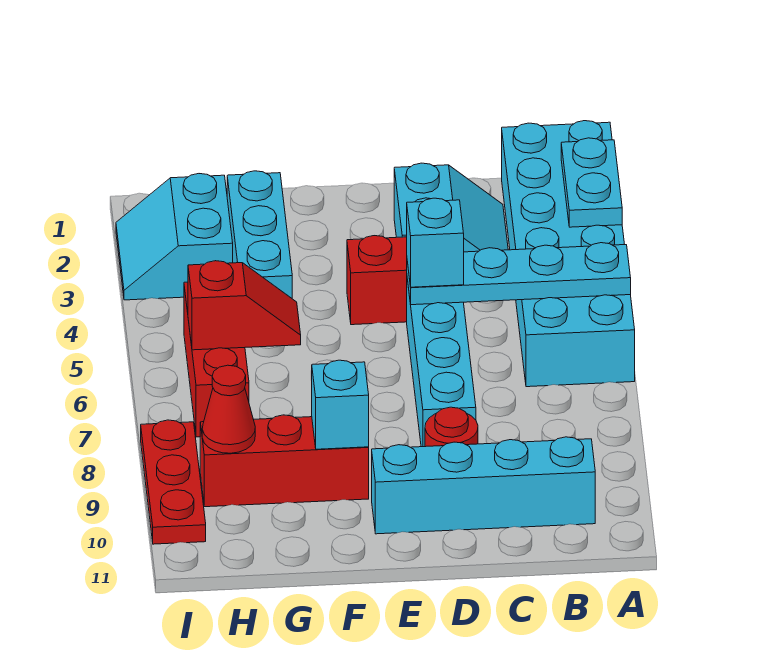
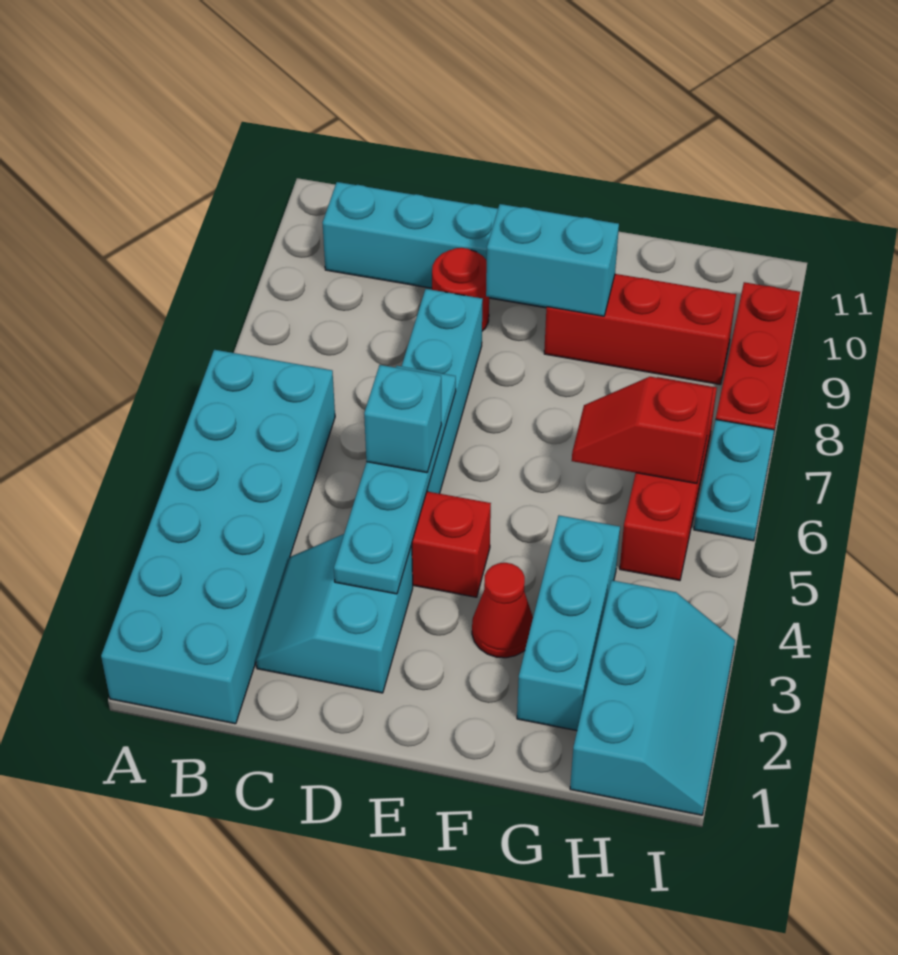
cyan plate A2:A3 level 2 -> cyan plate I6:I7 level 1
cyan plate A5:D5 level 2 -> cyan plate D3:D6 level 2
cyan brick F9 level 2 -> cyan brick E9:F9 level 2
cyan slope H2:I3 level 1 top H -> cyan slope H1:I3 level 1 top H
red cone H9 level 2 -> red cone F3 level 1

